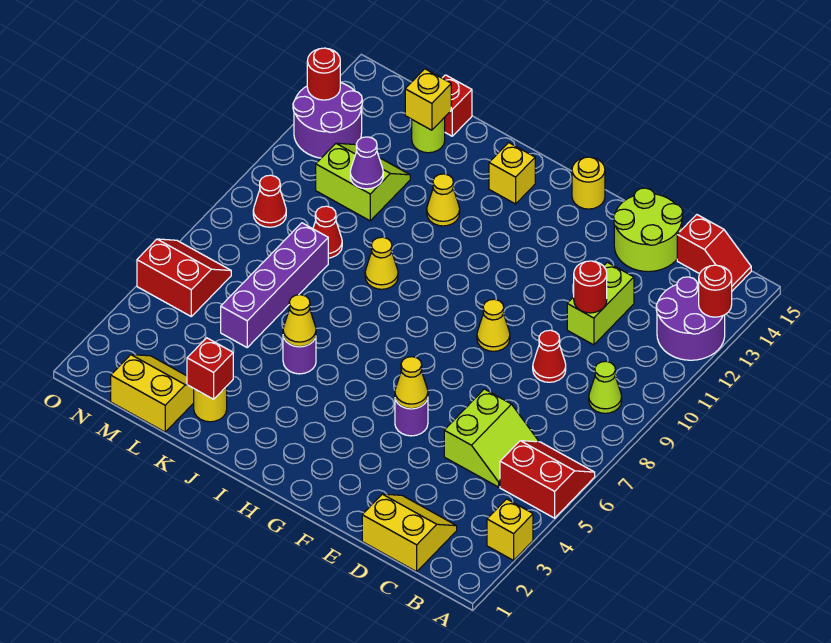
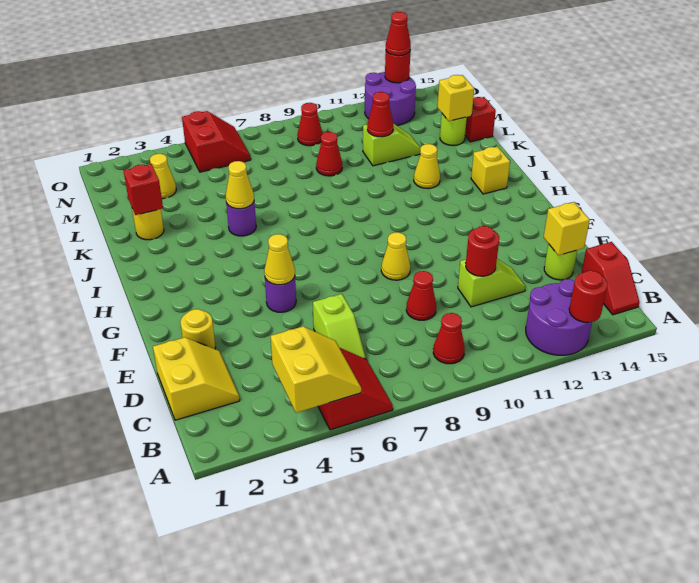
yellow brick A3 level 1 -> yellow brick D14 level 2
lime cone B9 level 1 -> red cone B9 level 1
lime slope C5:D6 level 1 top D -> lime slope C6:D6 level 1 top D
lime brick D11:D12 level 1 -> lime slope D11:D12 level 1 top 11
lime round brick D14:E15 level 1 -> lime round brick D14 level 1
yellow round brick G15 level 1 -> yellow round brick E2 level 1
yellow cone J9 level 1 -> yellow cone M3 level 1
yellow slope L1:M2 level 1 top 1 -> yellow slope A4:B5 level 2 top 4
purple brick L5:L8 level 1 -> none
lime slope L11:M12 level 1 top 11 -> lime slope L11:L12 level 1 top 11
purple cone L11 level 2 -> red cone L11 level 2
none -> red cone O13 level 3

